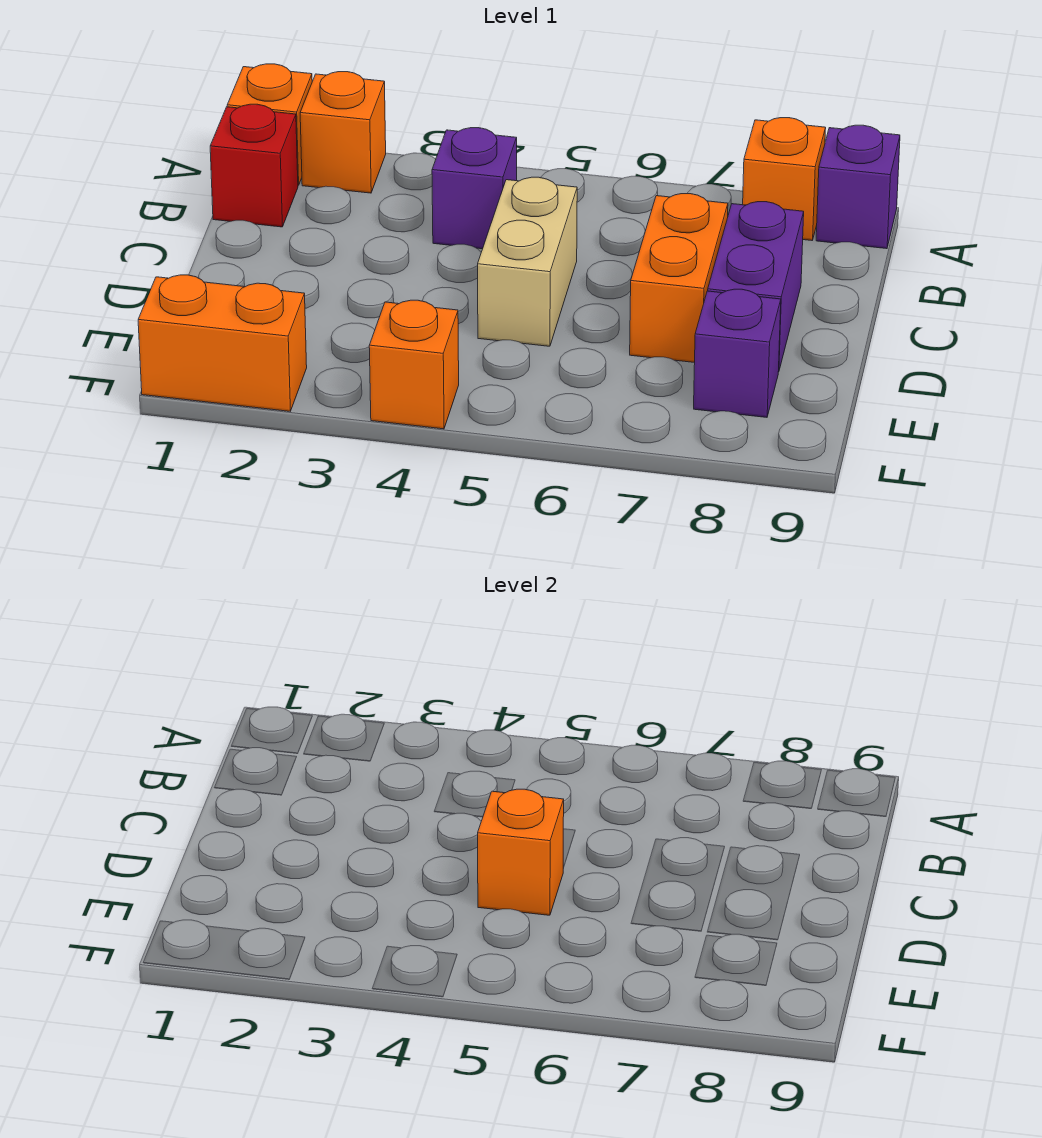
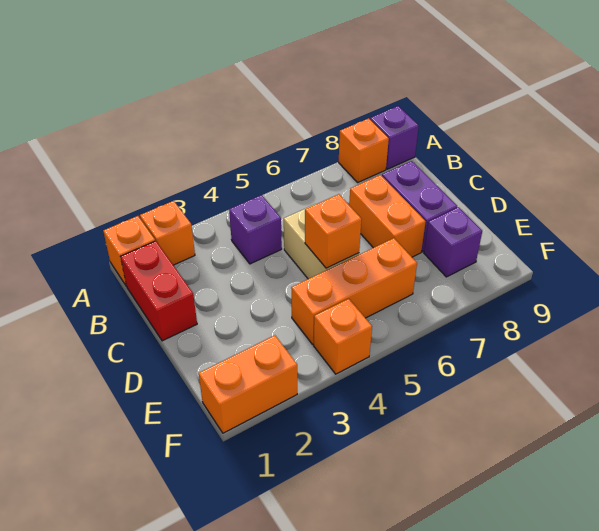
red brick B1 level 1 -> red brick B1:C1 level 1
none -> orange brick E4:E6 level 1

